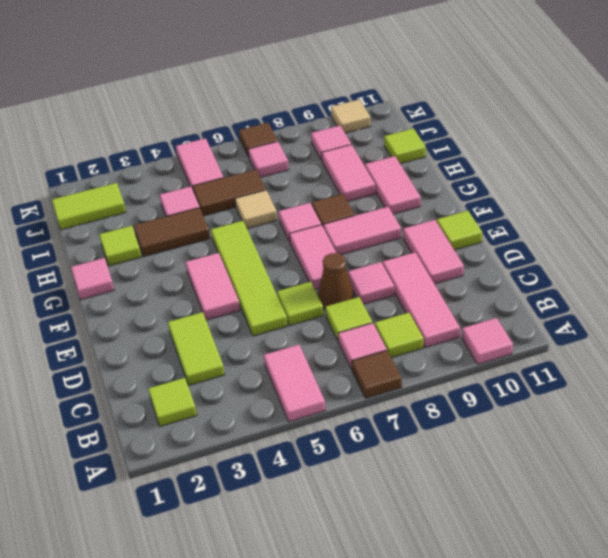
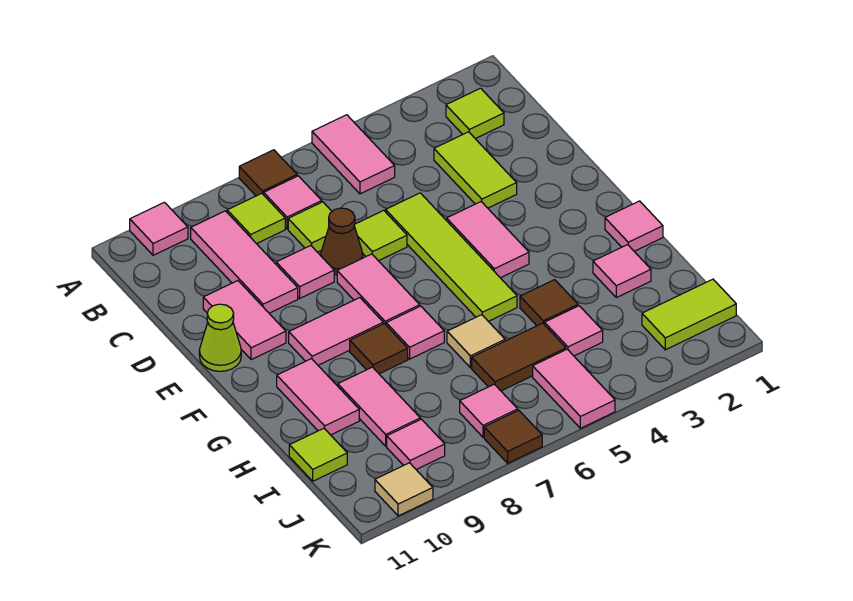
lime tile E11 level 1 -> lime cone E11 level 1
lime tile H2 level 1 -> pink tile H2 level 1
brown tile H3:H4 level 1 -> brown tile H4 level 1

